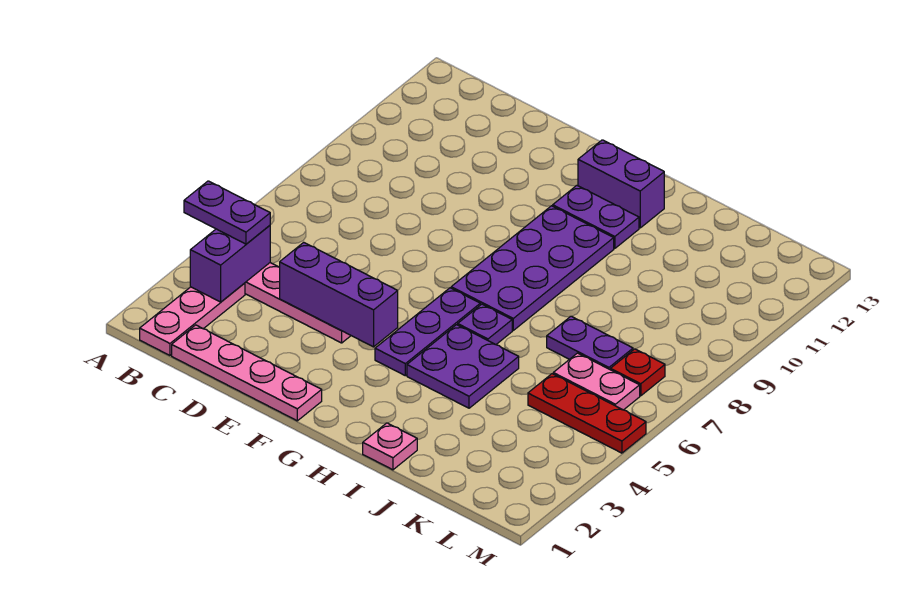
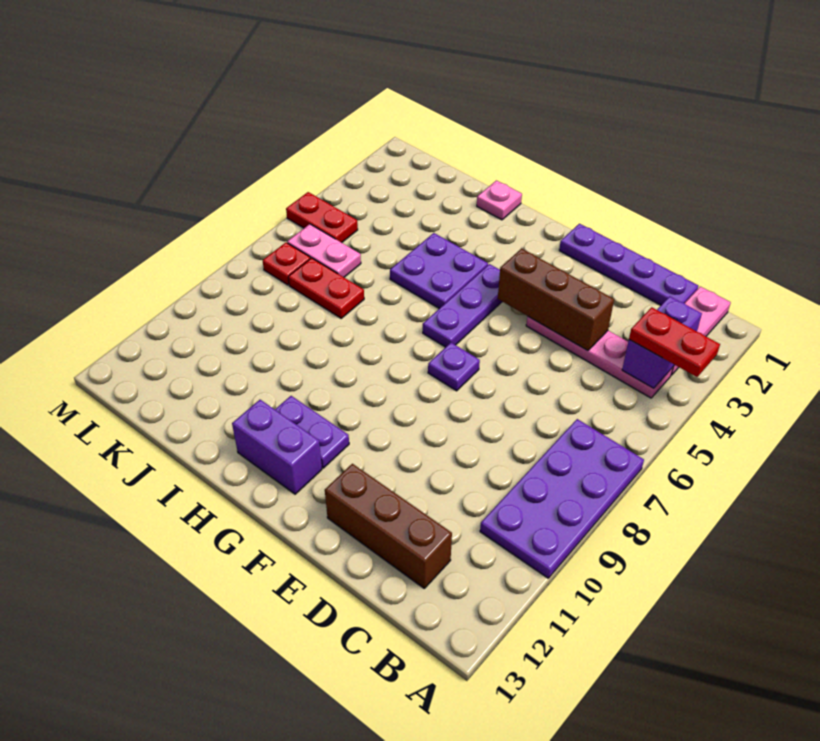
purple plate A4:B4 level 3 -> red plate A4:B4 level 3
pink plate C1:F1 level 1 -> purple plate C1:F1 level 1
none -> brown brick C12:E12 level 1
purple brick D4:F4 level 2 -> brown brick D4:F4 level 2
purple plate G7:H10 level 1 -> purple plate A7:B10 level 1
purple plate H6 level 1 -> purple plate F7 level 1
purple plate J7:K7 level 1 -> red plate J7:K7 level 1
red plate K5:M5 level 1 -> red plate L5:M5 level 1

